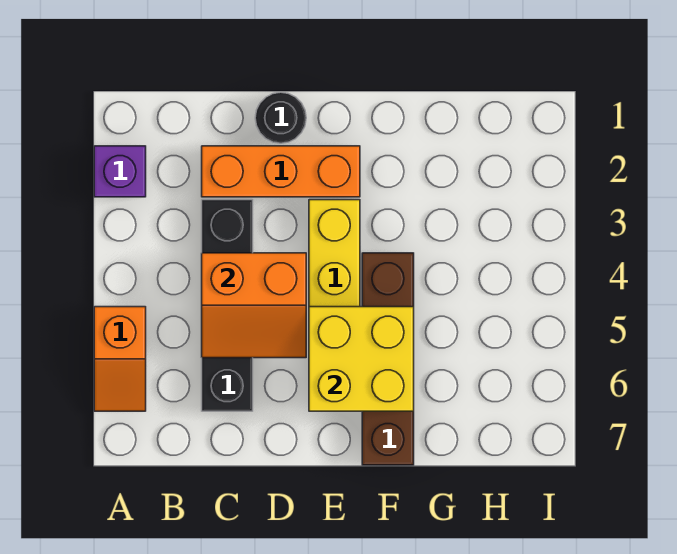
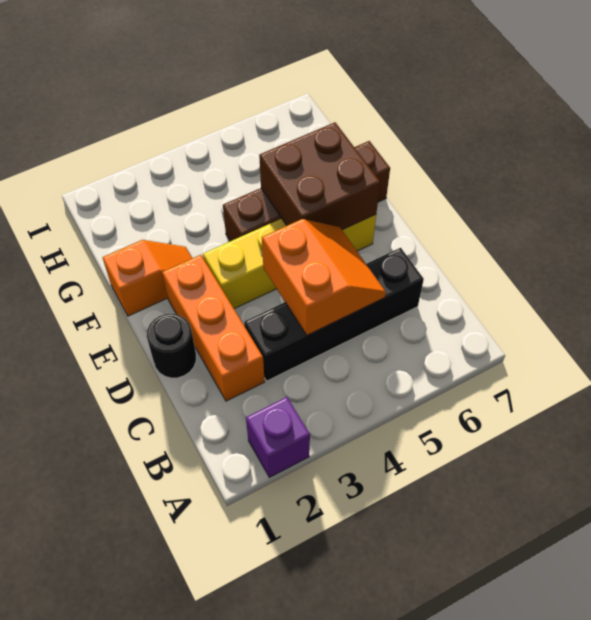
orange slope A5:A6 level 1 top 5 -> orange slope F1:F2 level 1 top 1
yellow brick E5:F6 level 2 -> brown brick E5:F6 level 2

